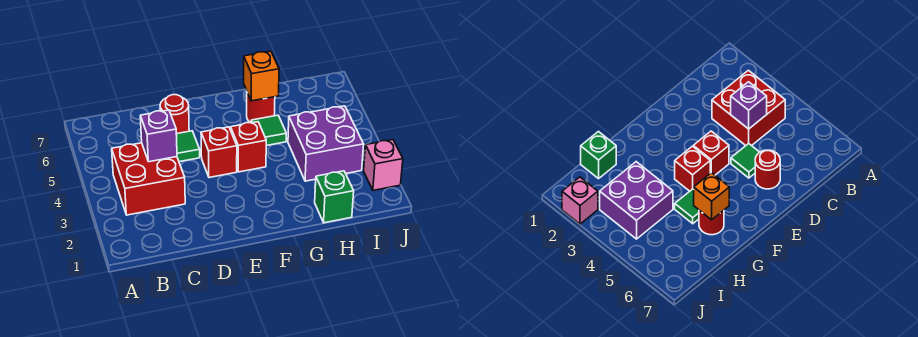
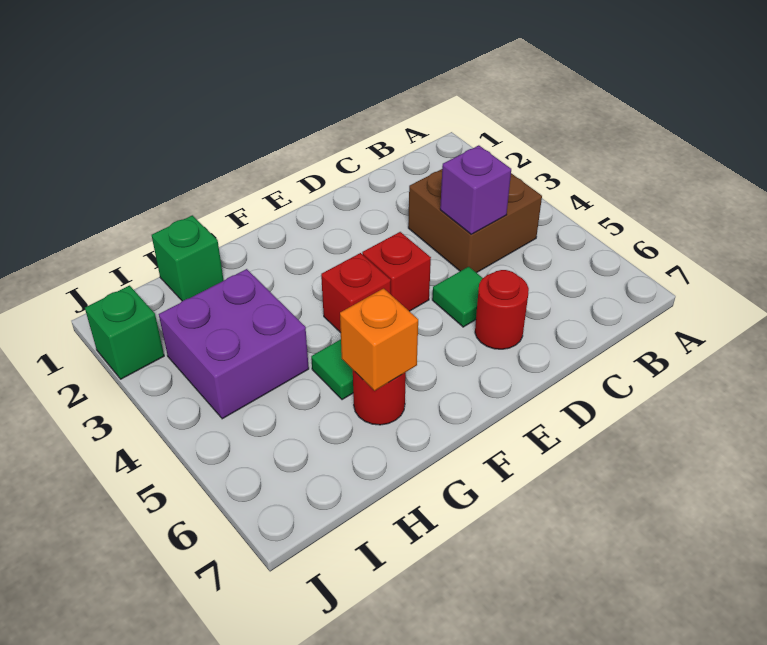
red brick B3:C4 level 1 -> brown brick B3:C4 level 1
pink brick J2 level 1 -> green brick J2 level 1

